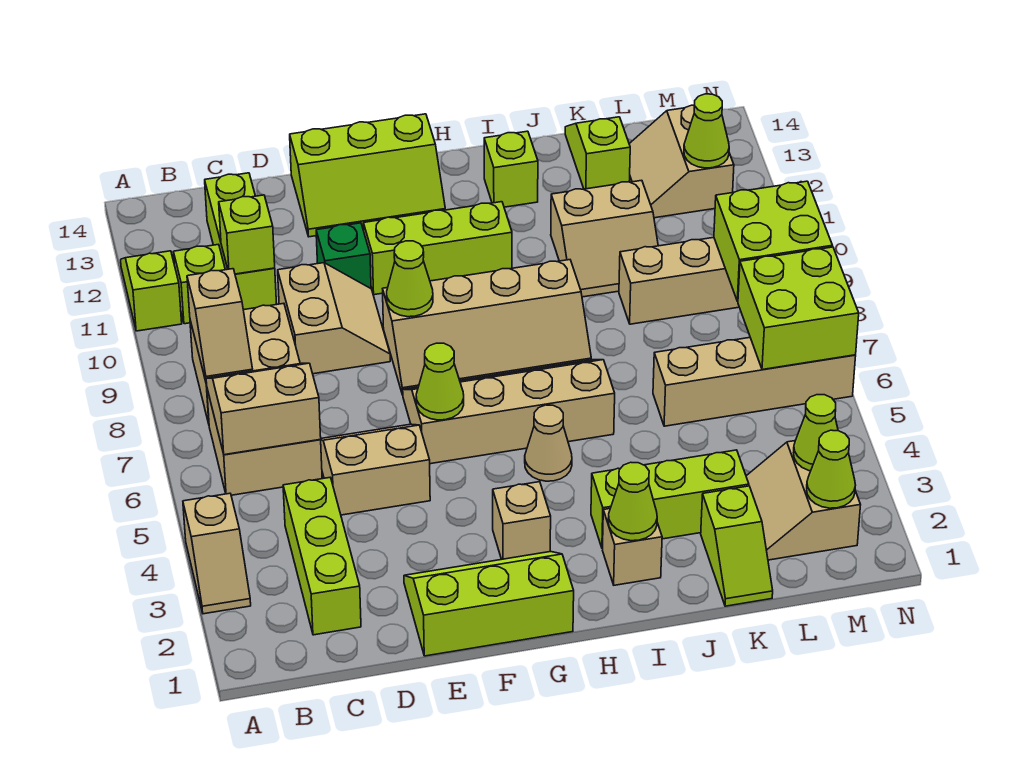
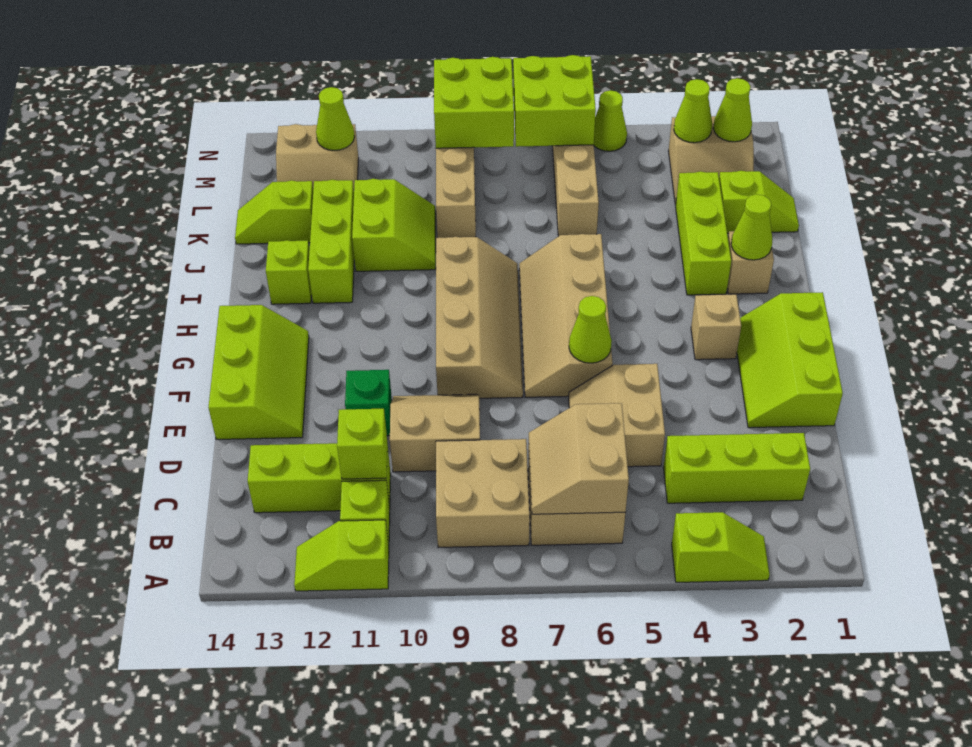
tan slope A3:A4 level 1 top 4 -> lime slope A3:A4 level 1 top 4
tan slope B8:B9 level 2 top 9 -> none
lime cone F9 level 2 -> lime cone N5 level 1
lime brick F11:H11 level 1 -> lime brick I12:K12 level 1
tan cone H5 level 1 -> none
tan slope J10:K11 level 1 top 11 -> lime slope J10:K11 level 1 top 11

